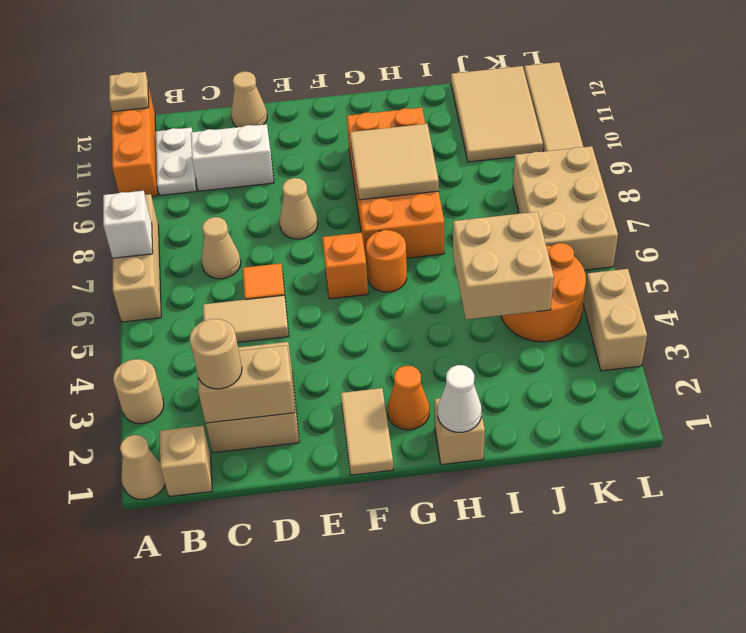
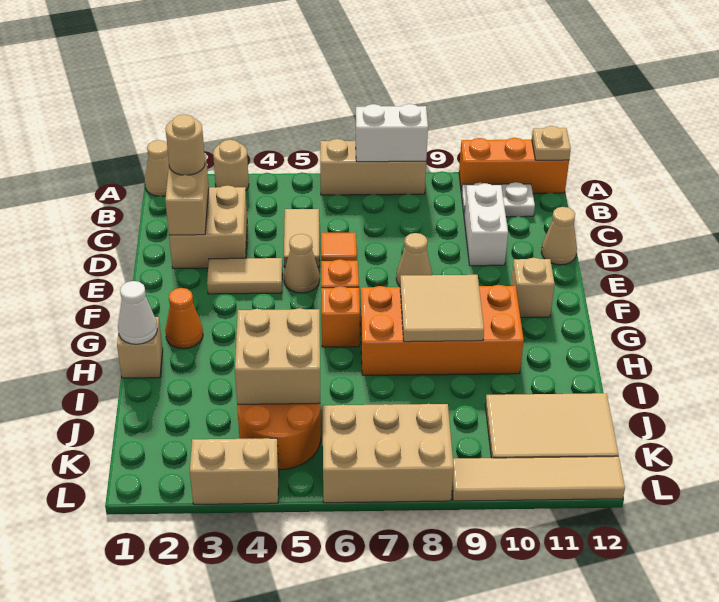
white brick A7 level 2 -> white brick A7:A8 level 2
tan brick B1 level 1 -> tan brick F11 level 1
tan cone C7 level 1 -> tan cone E5 level 1
tan tile F1:F2 level 1 -> tan tile E3:E4 level 1
orange round brick G6 level 1 -> orange brick G6 level 1

